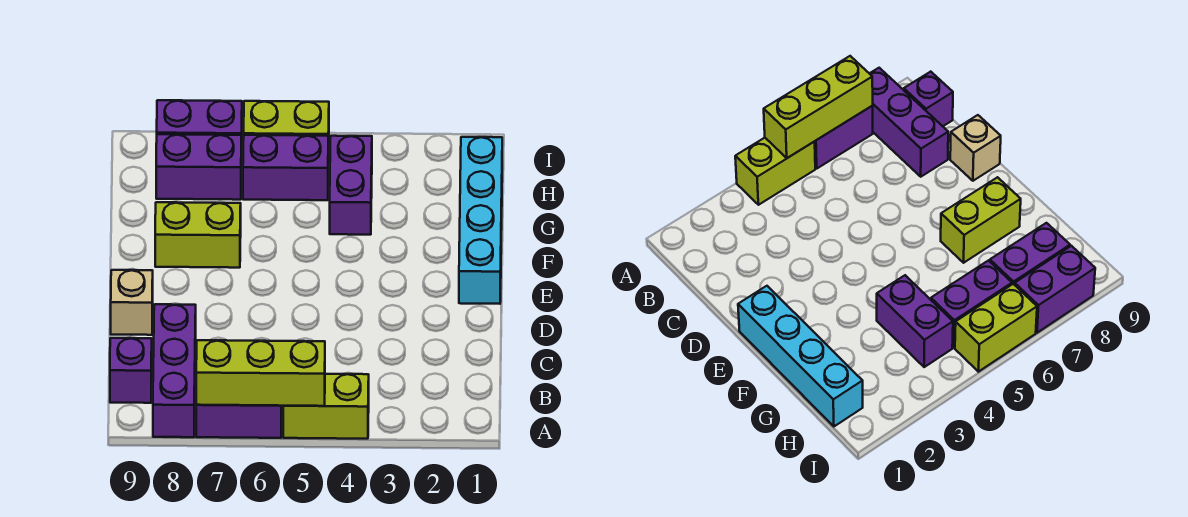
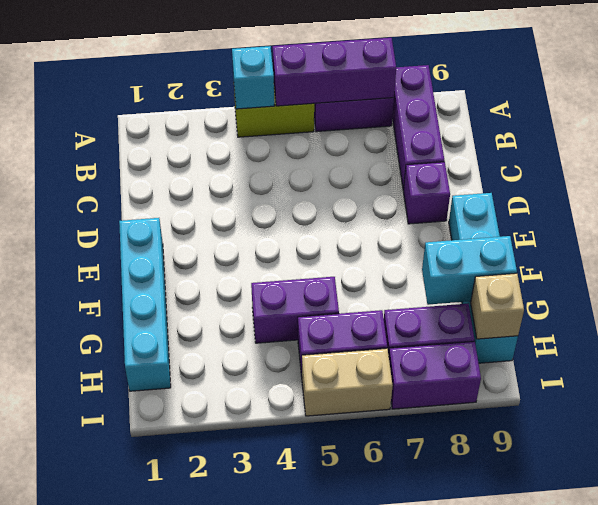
none -> cyan brick A4 level 2
lime brick A5:A7 level 2 -> purple brick A5:A7 level 2
purple brick B9 level 1 -> purple brick D8 level 1
tan brick D9 level 1 -> tan brick H9 level 2
none -> cyan brick E9:H9 level 1
lime brick F7:F8 level 1 -> none
purple brick G4:H4 level 1 -> purple brick G4:G5 level 1
none -> cyan brick G8:G9 level 2
lime brick I5:I6 level 1 -> tan brick I5:I6 level 1

